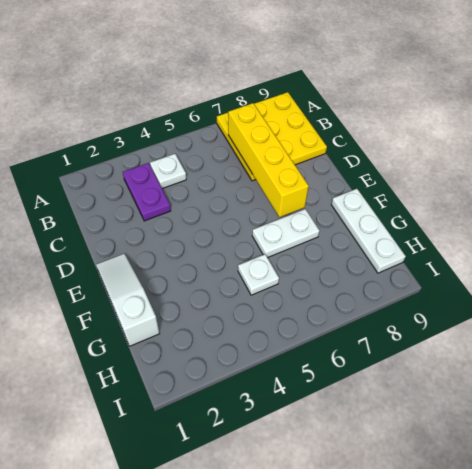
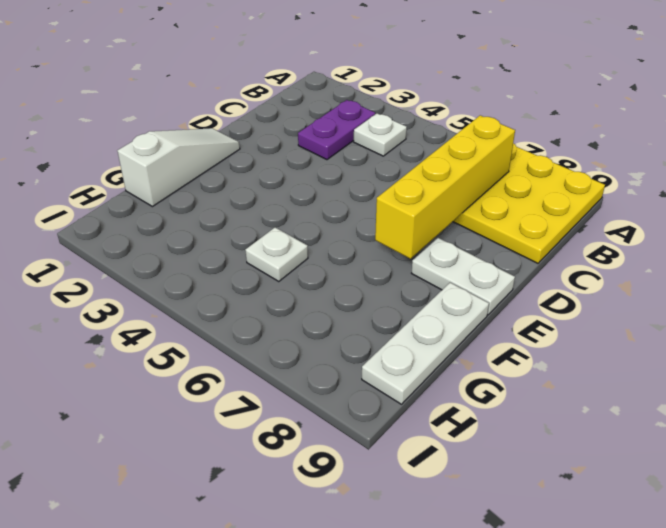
white plate F6:F7 level 1 -> white plate E8:E9 level 1

